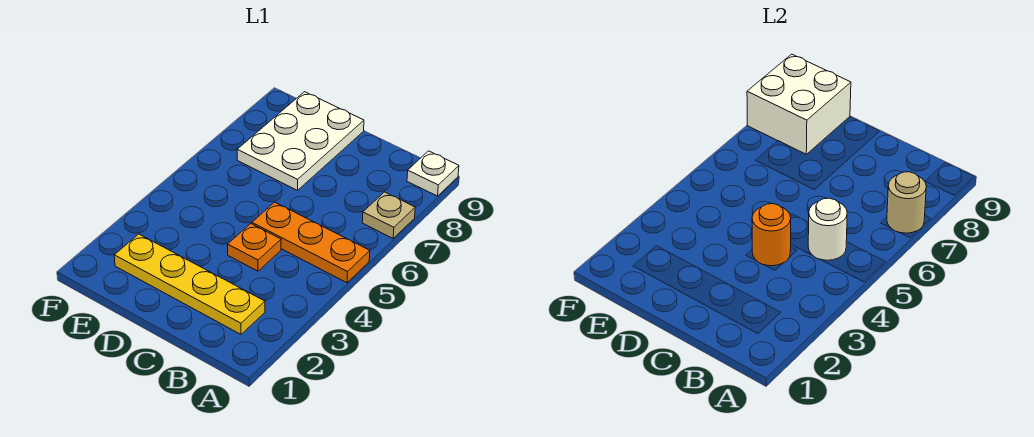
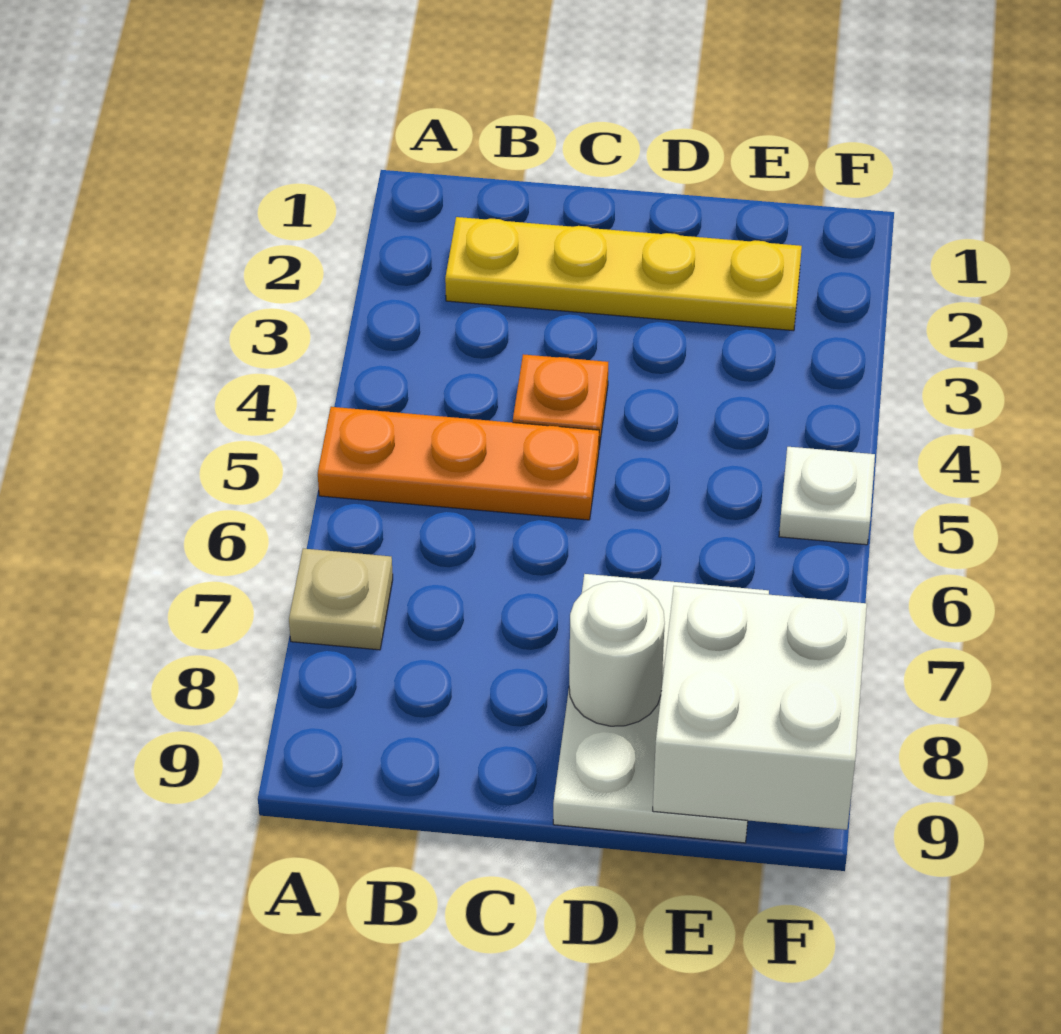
tan round brick A7 level 2 -> none
white plate A9 level 1 -> white plate F5 level 1
white round brick B5 level 2 -> white round brick D8 level 2
orange round brick C4 level 2 -> none

